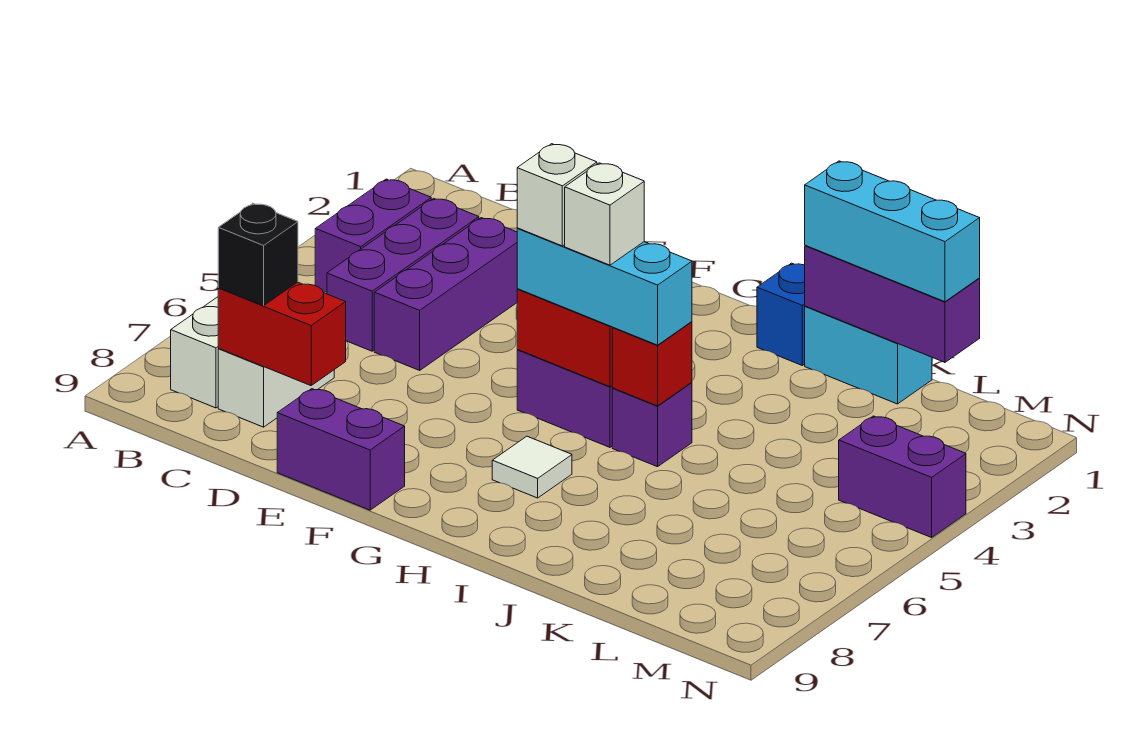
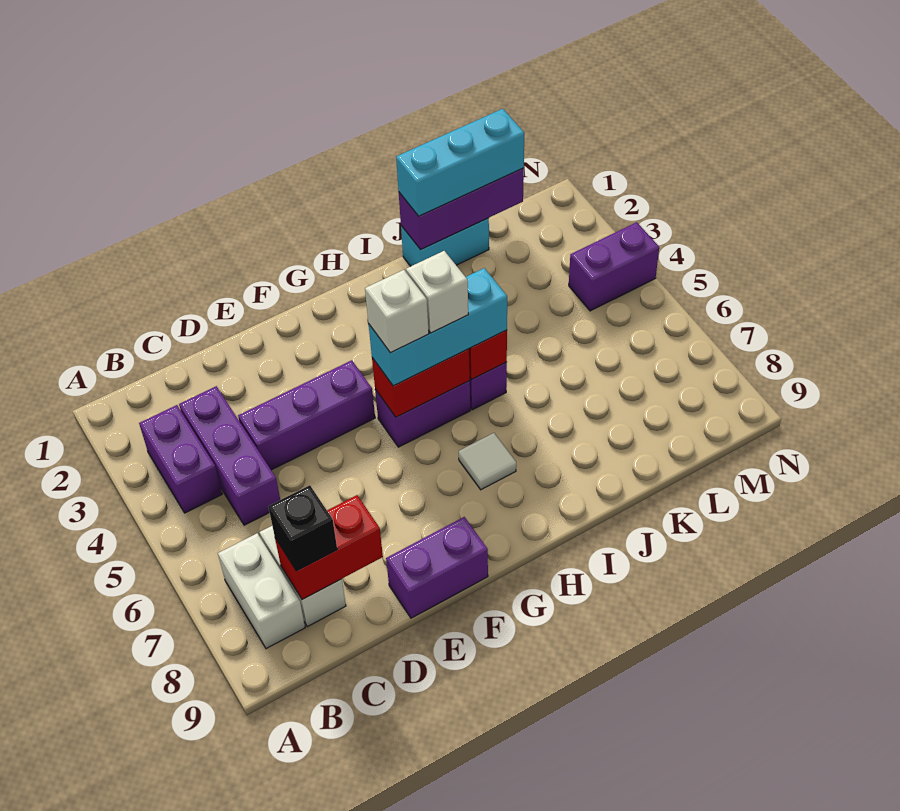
purple brick D3:D5 level 1 -> purple brick D4:F4 level 1
blue brick I1 level 1 -> none

